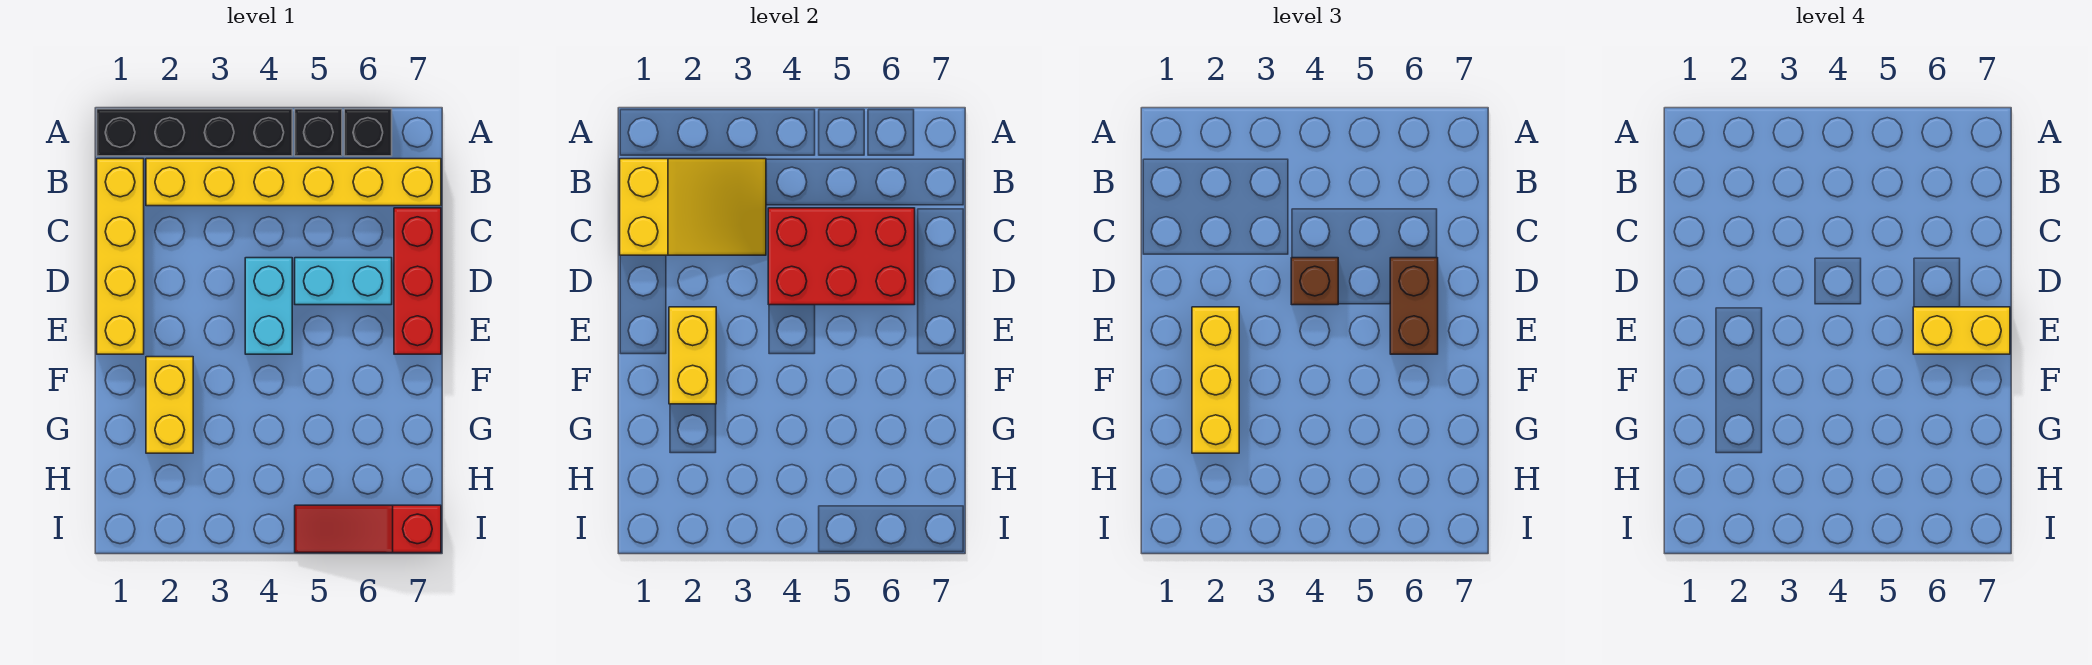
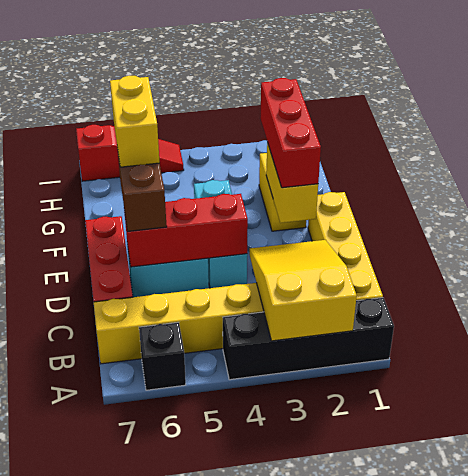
black brick A5 level 1 -> none
yellow slope B1:C3 level 2 top 1 -> yellow slope A2:C3 level 2 top A
red brick C4:D6 level 2 -> red brick D4:D6 level 2
cyan brick D4:E4 level 1 -> cyan brick D4:F4 level 1
brown brick D4 level 3 -> none
yellow brick E2:G2 level 3 -> red brick E2:G2 level 3
yellow brick E6:E7 level 4 -> yellow brick E6:F6 level 4

